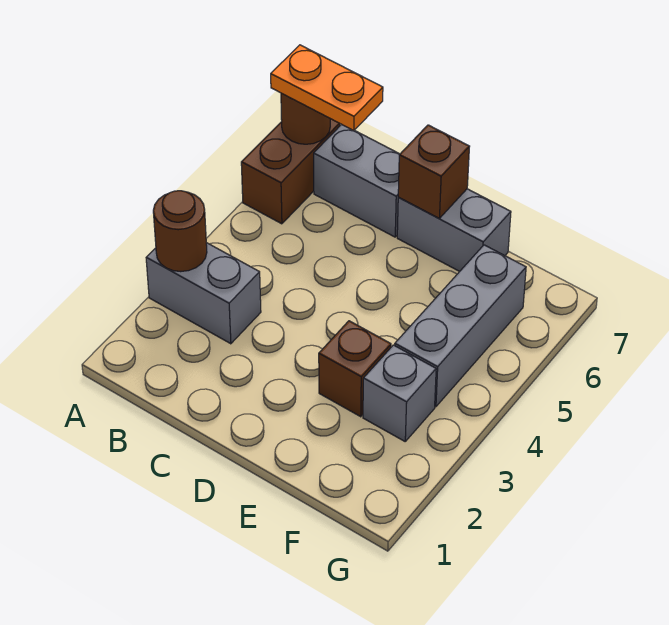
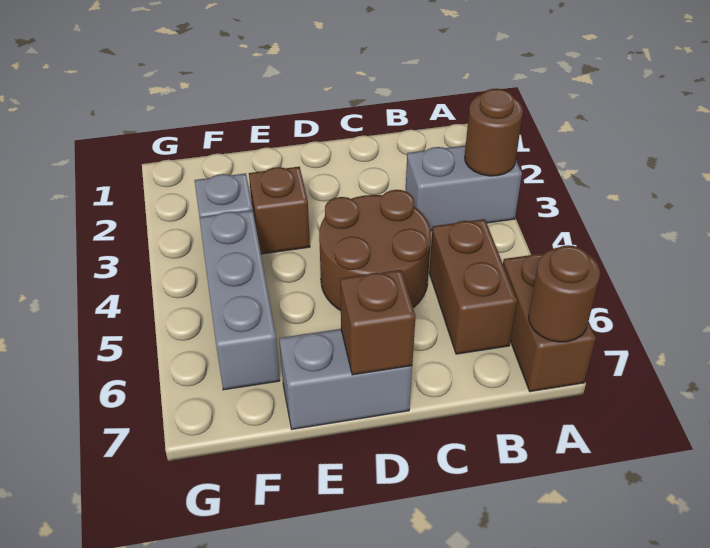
orange plate A7:B7 level 3 -> none
none -> brown brick B5:B6 level 1
grey brick B7:C7 level 1 -> none
none -> brown round brick C4:D5 level 1

